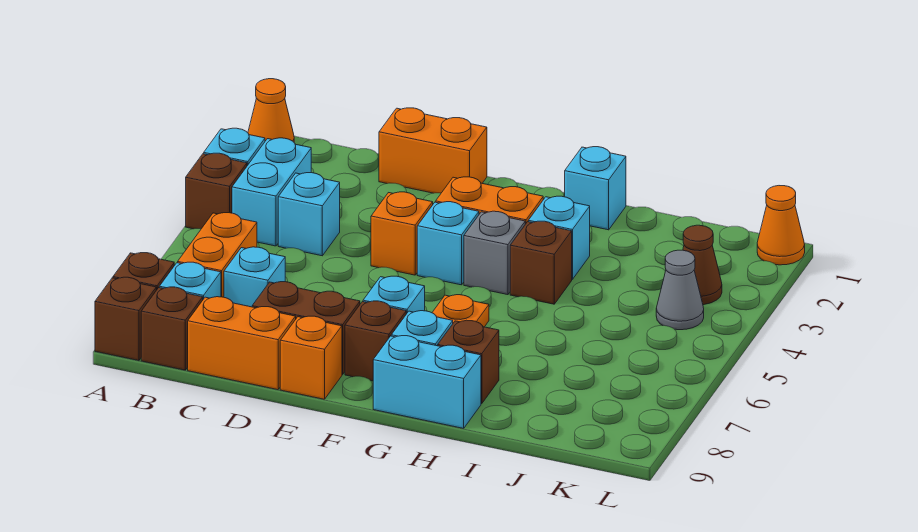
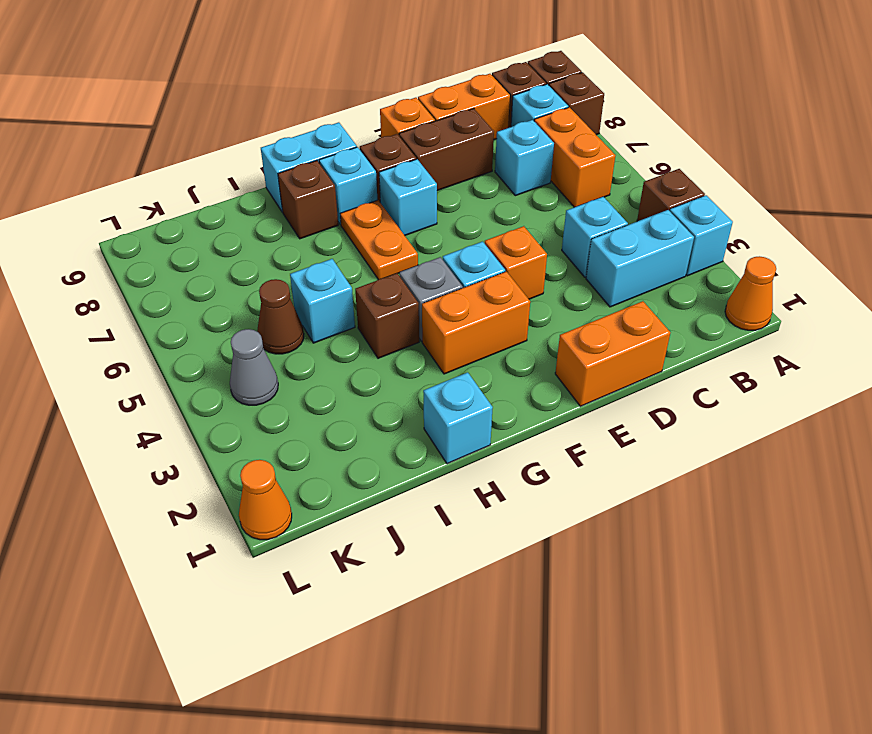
cyan brick B3:B4 level 1 -> cyan brick B3:C3 level 1
cyan brick H3 level 1 -> cyan brick I5 level 1
brown cone K3 level 1 -> brown cone J5 level 1

